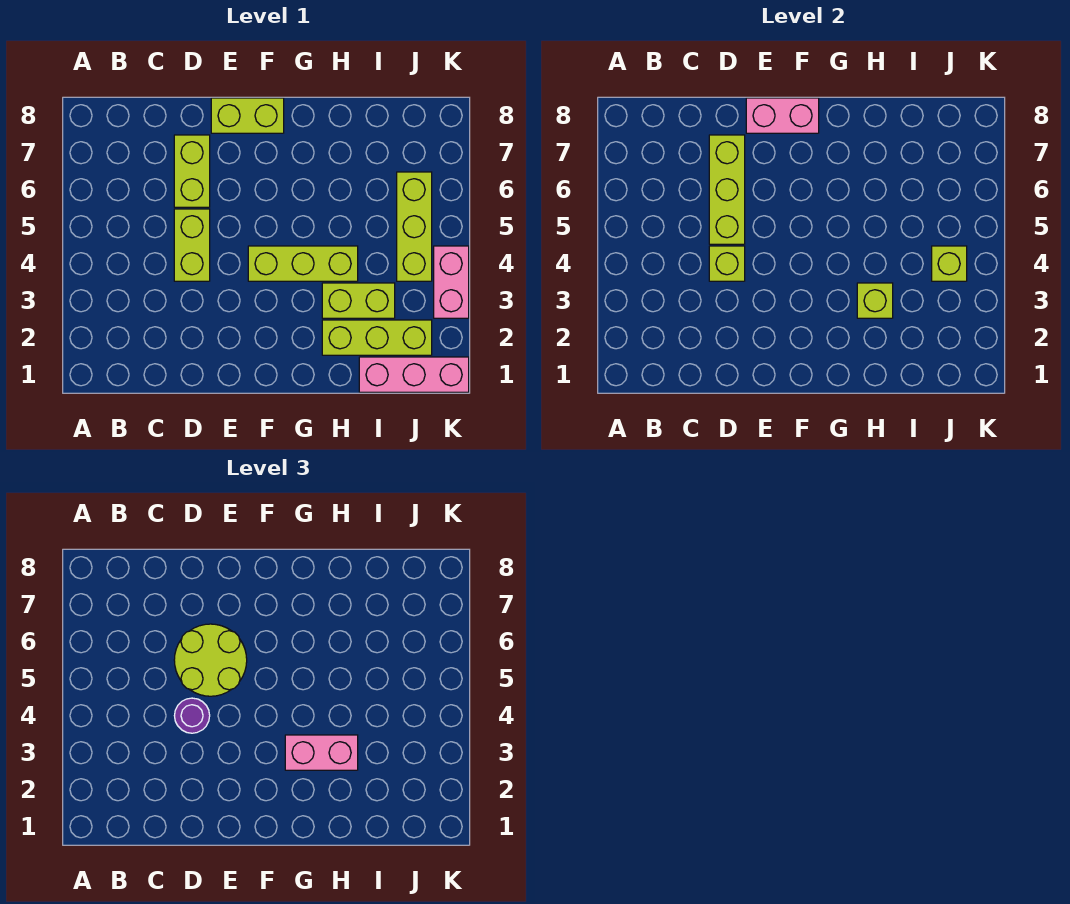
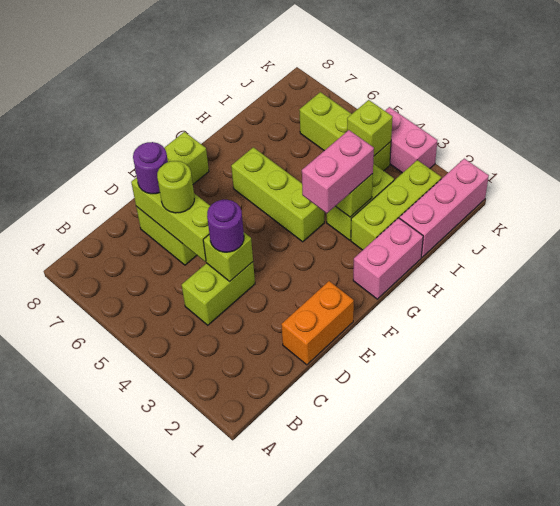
none -> orange brick D1:E1 level 1
lime brick D4:D5 level 1 -> lime brick C4:D4 level 1
lime round brick D5:E6 level 3 -> lime round brick D6 level 3
none -> purple round brick D7 level 3
pink brick E8:F8 level 2 -> pink brick G1:H1 level 1
lime brick F4:H4 level 1 -> lime brick G4:G6 level 1

